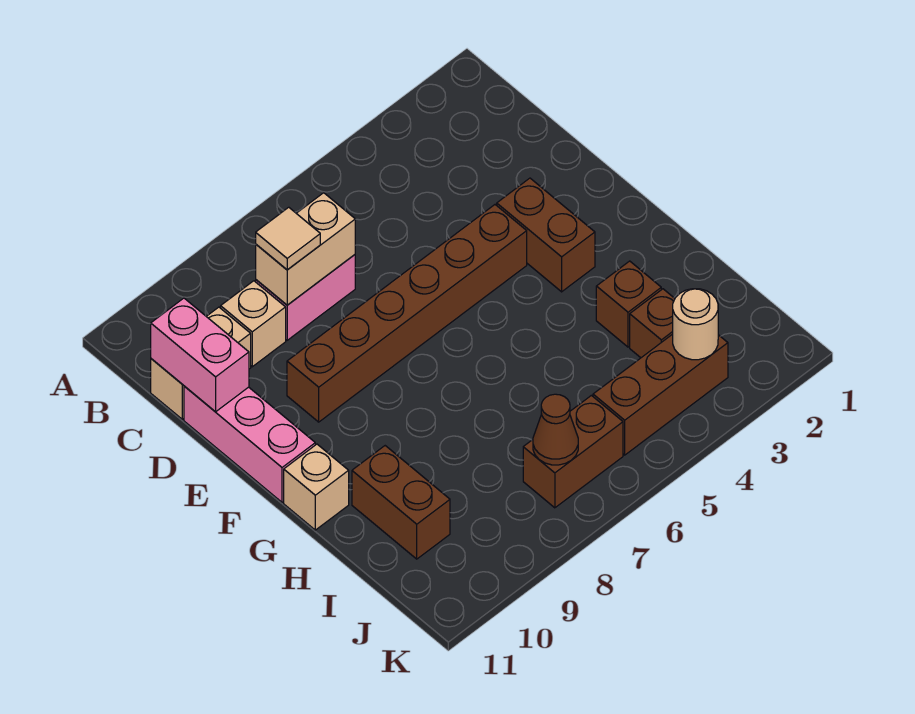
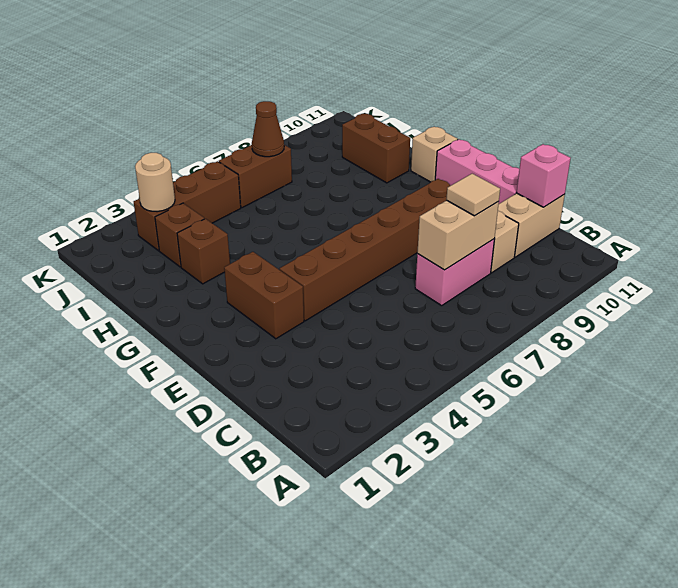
pink brick C11:D11 level 2 -> pink brick C11 level 2

